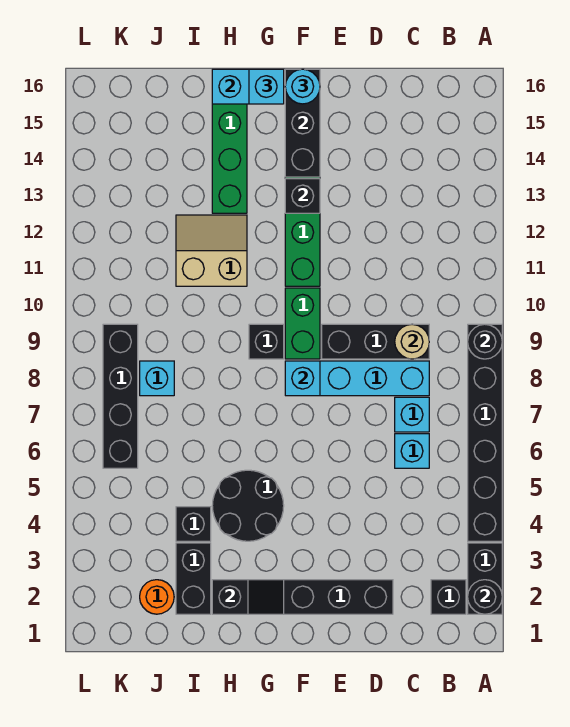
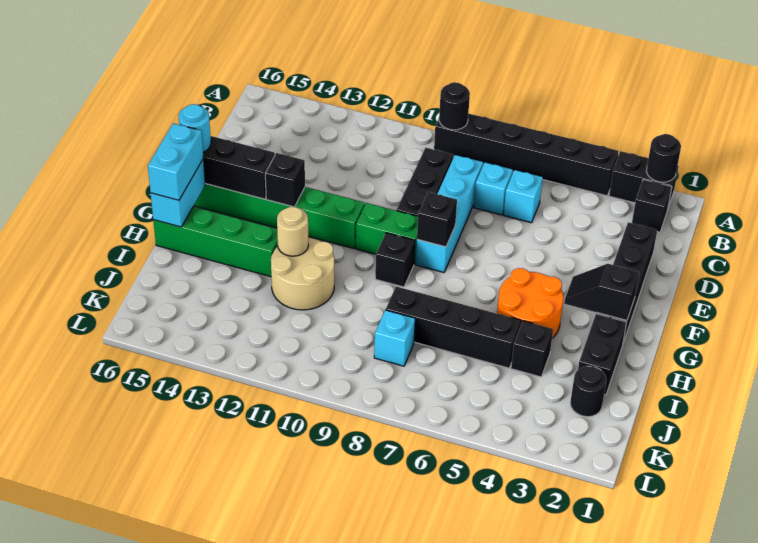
tan round brick C9 level 2 -> tan round brick H12 level 2
cyan brick F8 level 2 -> black brick F8 level 2
black slope G2:H2 level 2 top H -> black slope G2:G3 level 2 top 2
black round brick G4:H5 level 1 -> orange round brick G4:H5 level 1
cyan brick G16 level 3 -> cyan brick G16:H16 level 3
tan slope H11:I12 level 1 top 11 -> tan round brick H11:I12 level 1
black brick I2:I3 level 1 -> black brick H2:I2 level 1
orange round brick J2 level 1 -> black round brick J2 level 1
black brick K6:K9 level 1 -> black brick I5:I8 level 1

